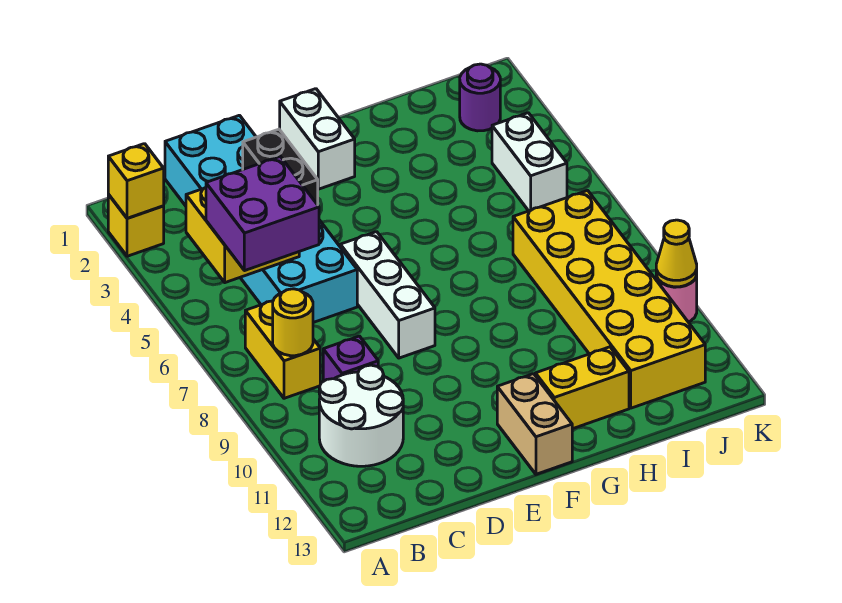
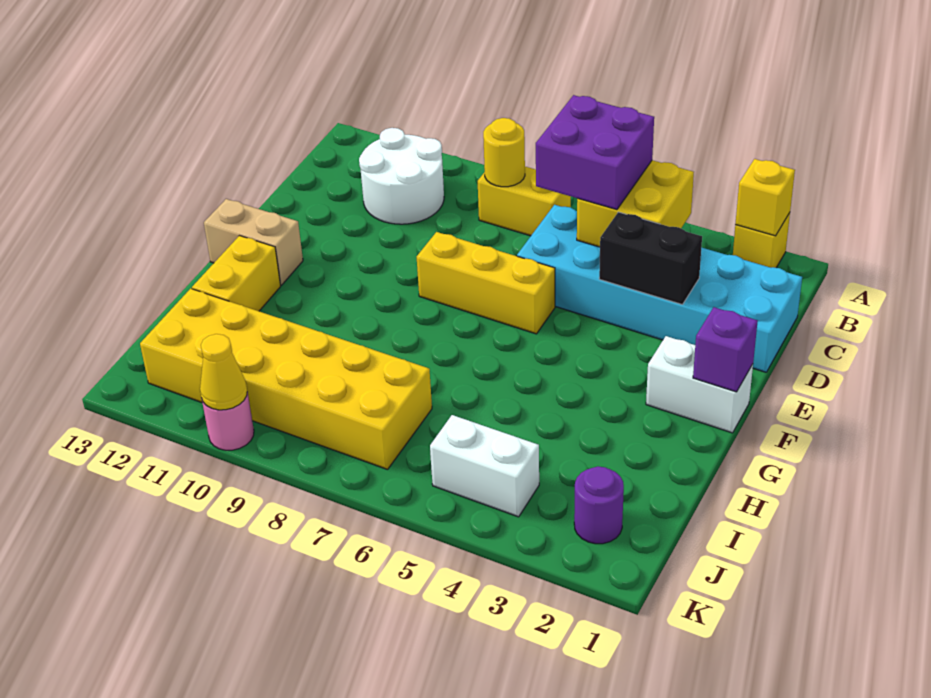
purple brick C9 level 1 -> purple brick F1 level 2
white brick E6:E8 level 1 -> yellow brick E6:E8 level 1

